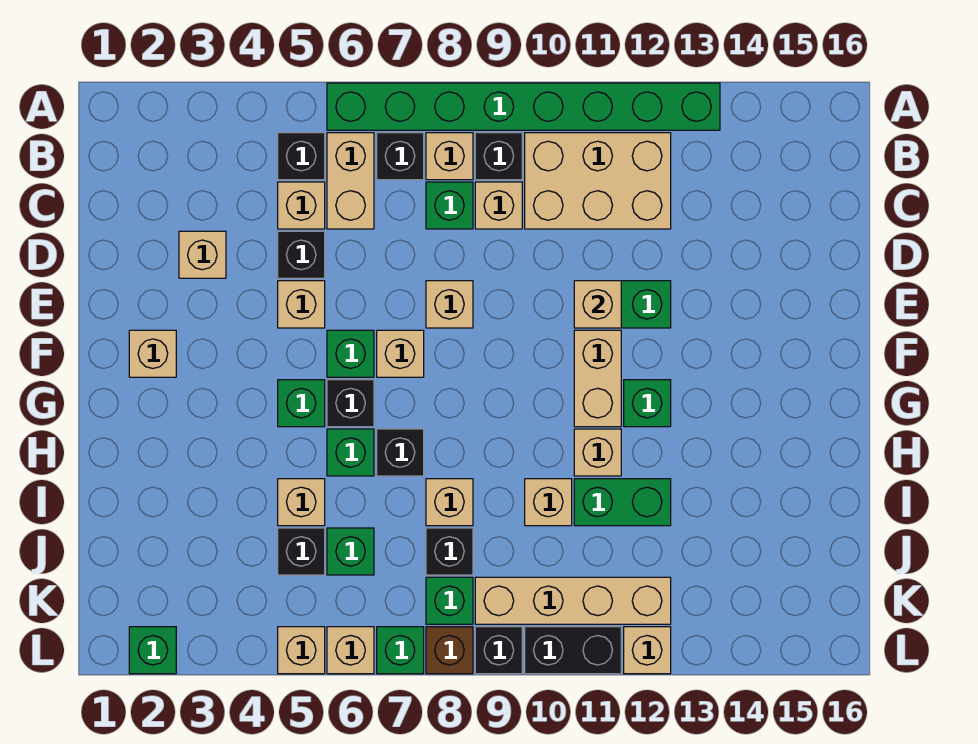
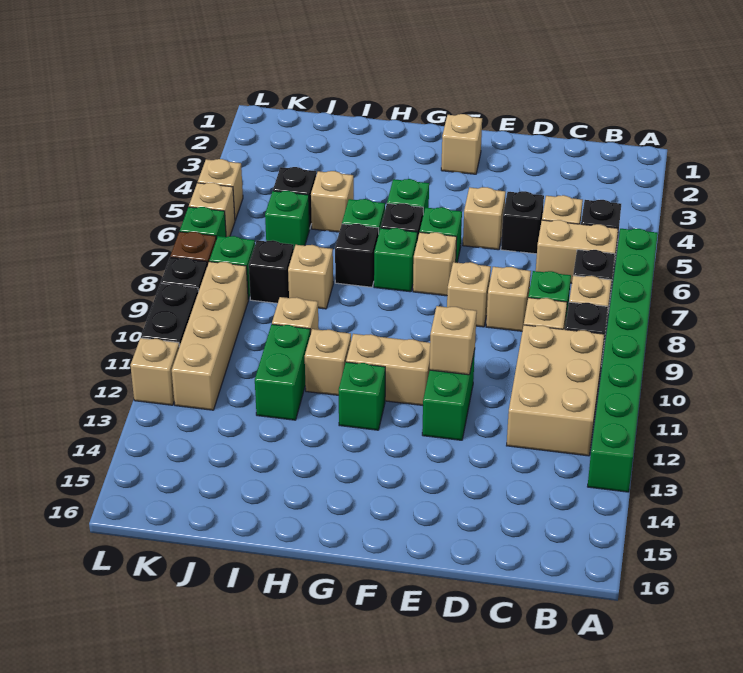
tan brick D3 level 1 -> tan brick D8 level 1
green brick L2 level 1 -> green brick G7 level 1

